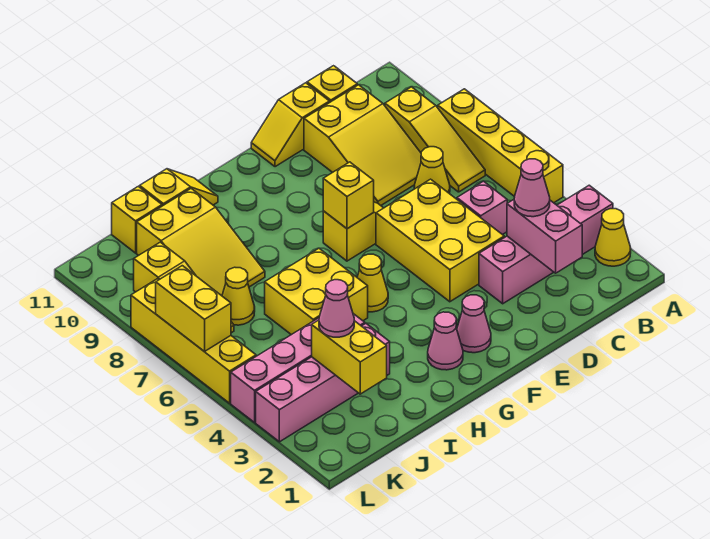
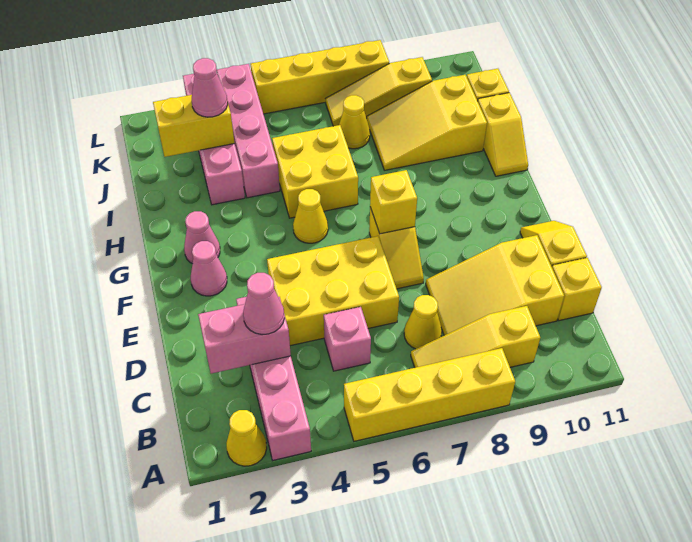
yellow brick L6:L7 level 2 -> none

